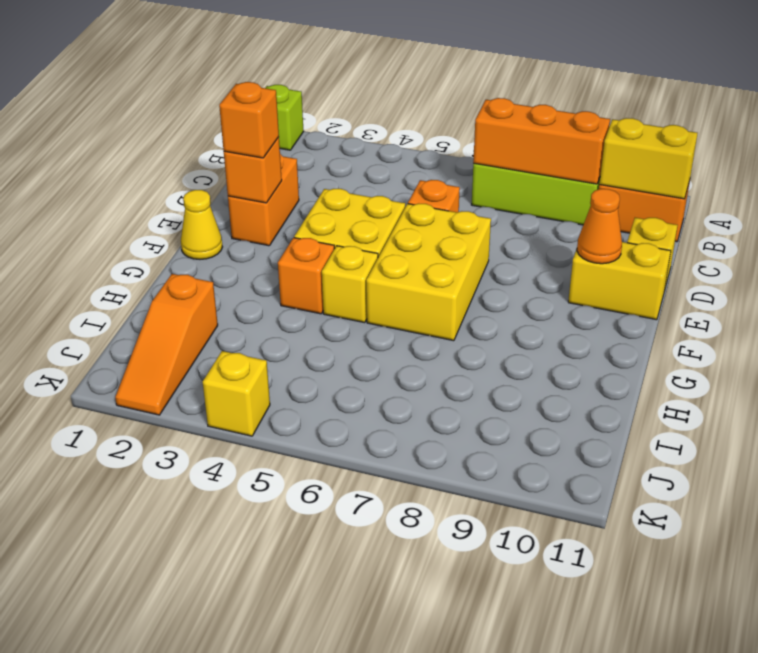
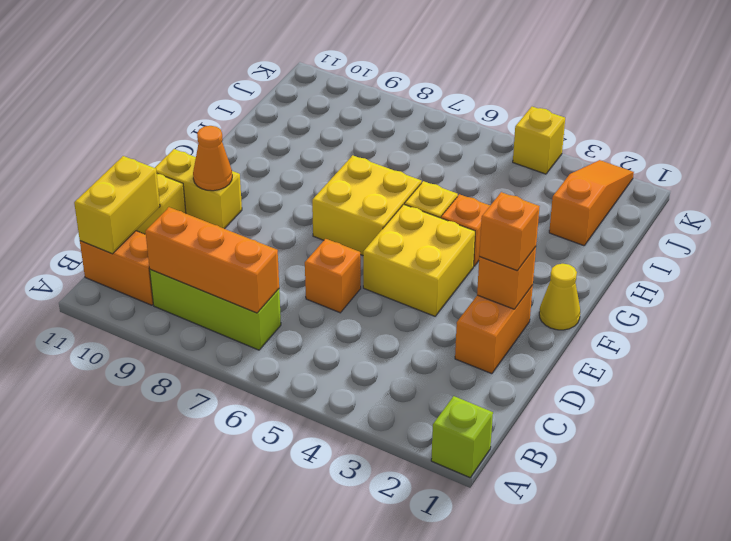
yellow brick B10:B11 level 2 -> yellow brick B11:C11 level 2
yellow brick E6:G7 level 1 -> yellow brick F6:G7 level 1

